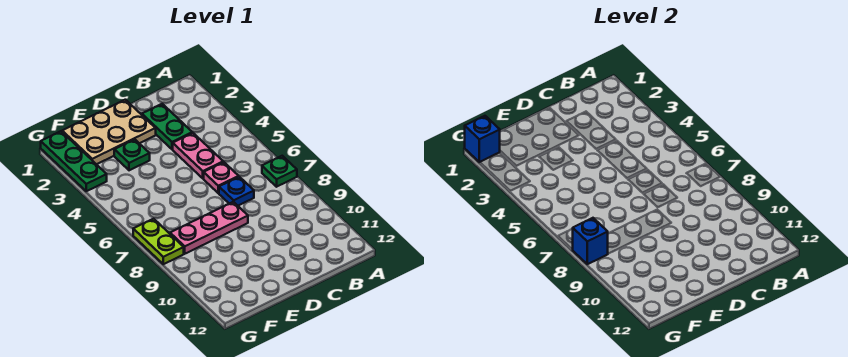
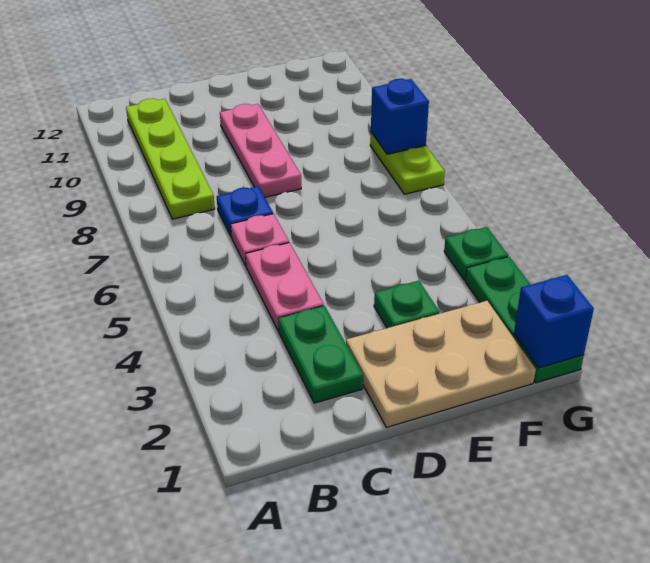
green plate A7 level 1 -> green plate G4 level 1
none -> lime plate B8:B11 level 1
pink plate D8:F8 level 1 -> pink plate D8:D10 level 1

